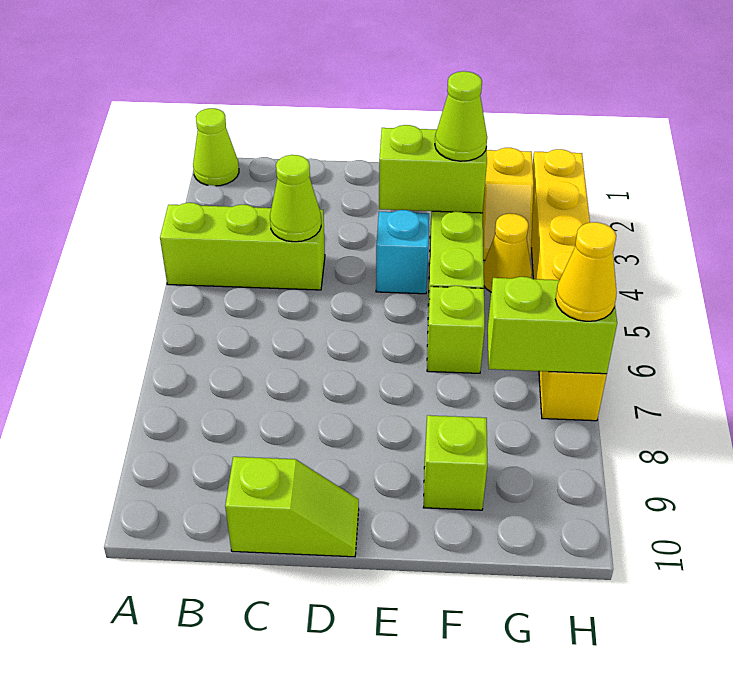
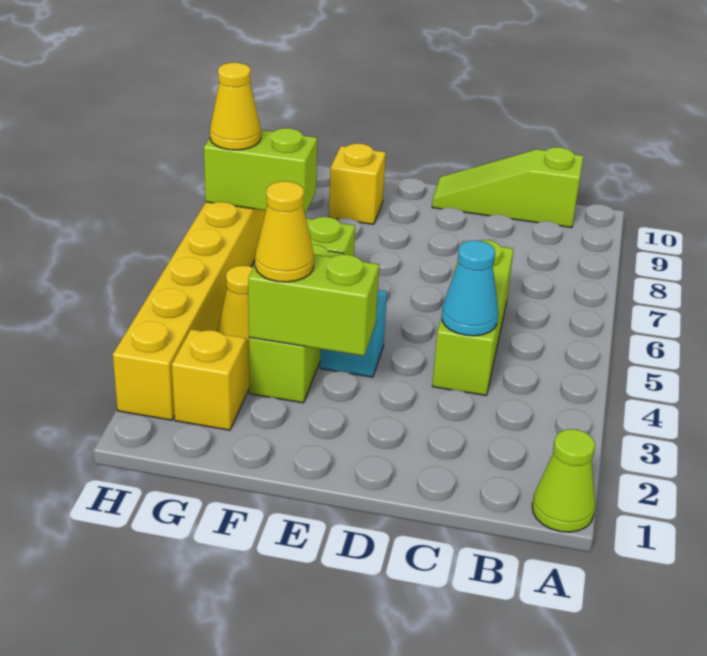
lime brick A4:C4 level 1 -> lime brick C4:C6 level 1
lime cone C4 level 2 -> cyan cone C4 level 2
lime slope C10:D10 level 1 top C -> lime slope B10:D10 level 1 top B
lime cone F3 level 3 -> yellow cone F3 level 3
lime brick F9 level 1 -> yellow brick F9 level 1

